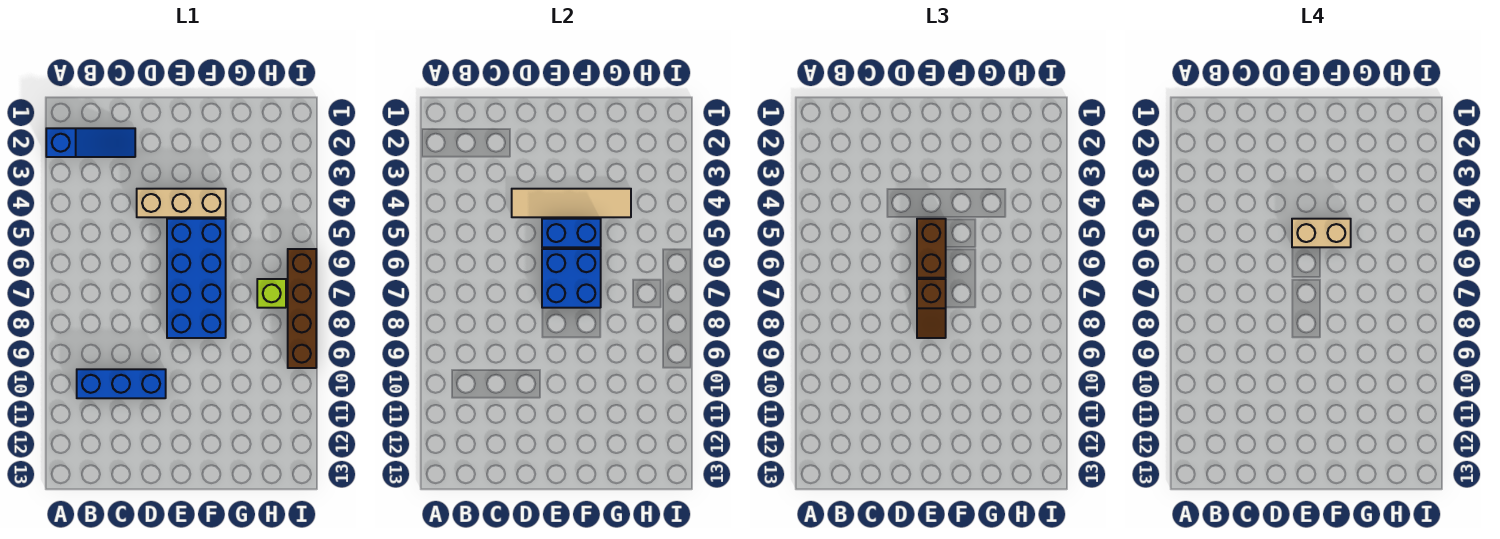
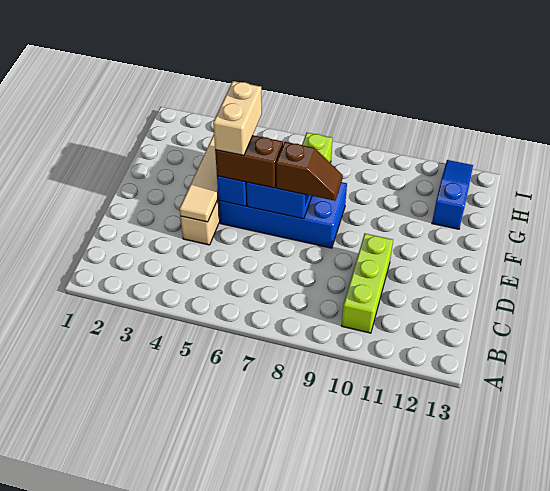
blue slope A2:C2 level 1 top A -> blue slope G12:I12 level 1 top G
blue brick B10:D10 level 1 -> lime brick B10:D10 level 1
brown brick I6:I9 level 1 -> none

